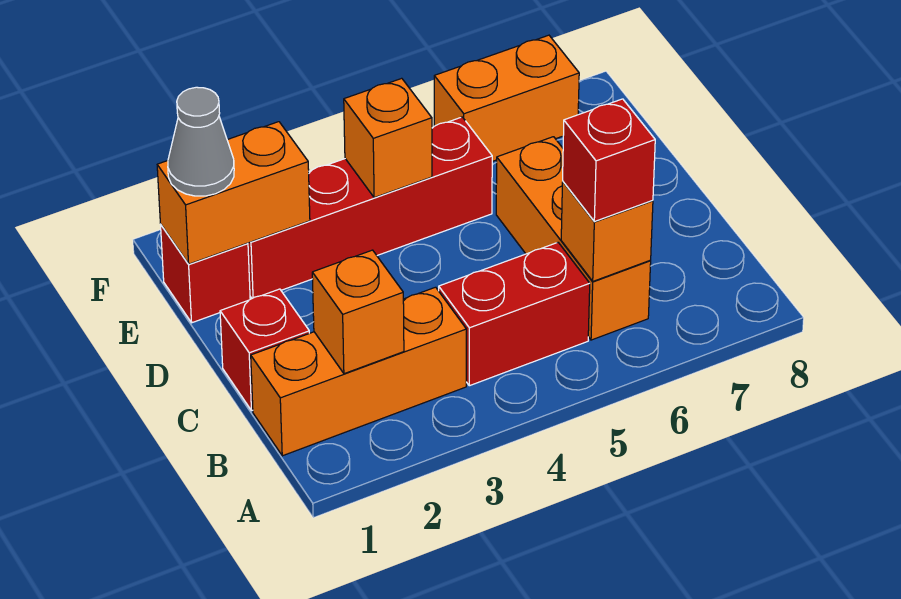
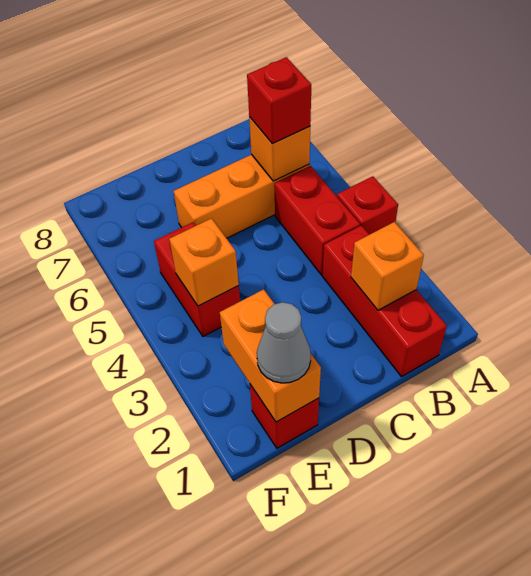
orange brick B1:B3 level 1 -> red brick B1:B3 level 1
red brick C1 level 1 -> red brick A4 level 1
red brick E2:E5 level 1 -> red brick E4:E5 level 1
orange brick F6:F7 level 1 -> none

